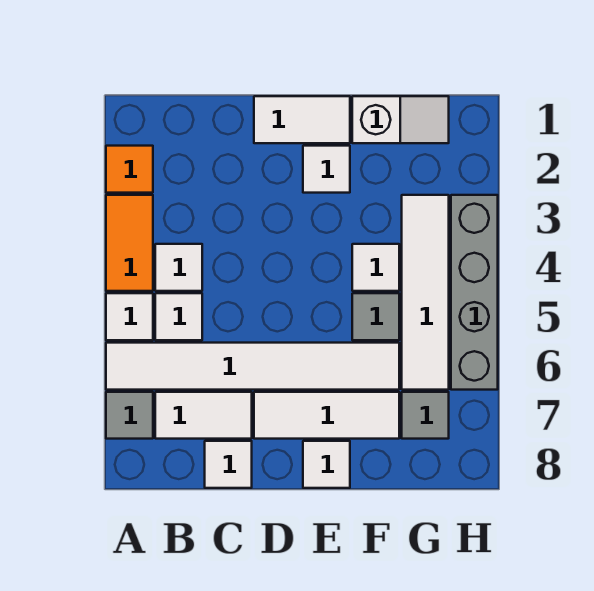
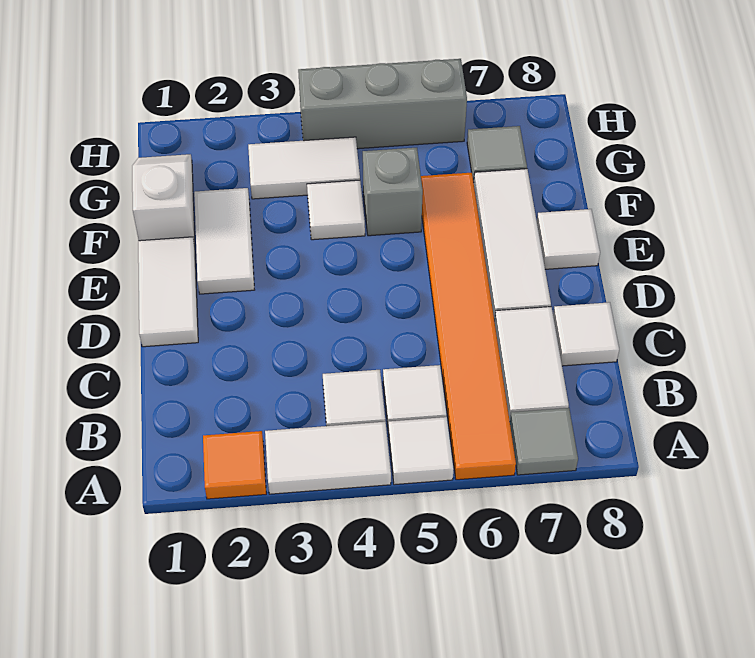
orange tile A3:A4 level 1 -> white tile A3:A4 level 1
white tile A6:F6 level 1 -> orange tile A6:F6 level 1
white tile E2 level 1 -> white tile E2:F2 level 1
grey tile F5 level 1 -> grey brick F5 level 1
white tile G3:G6 level 1 -> white tile G3:G4 level 1
grey brick H3:H6 level 1 -> grey brick H4:H6 level 1

